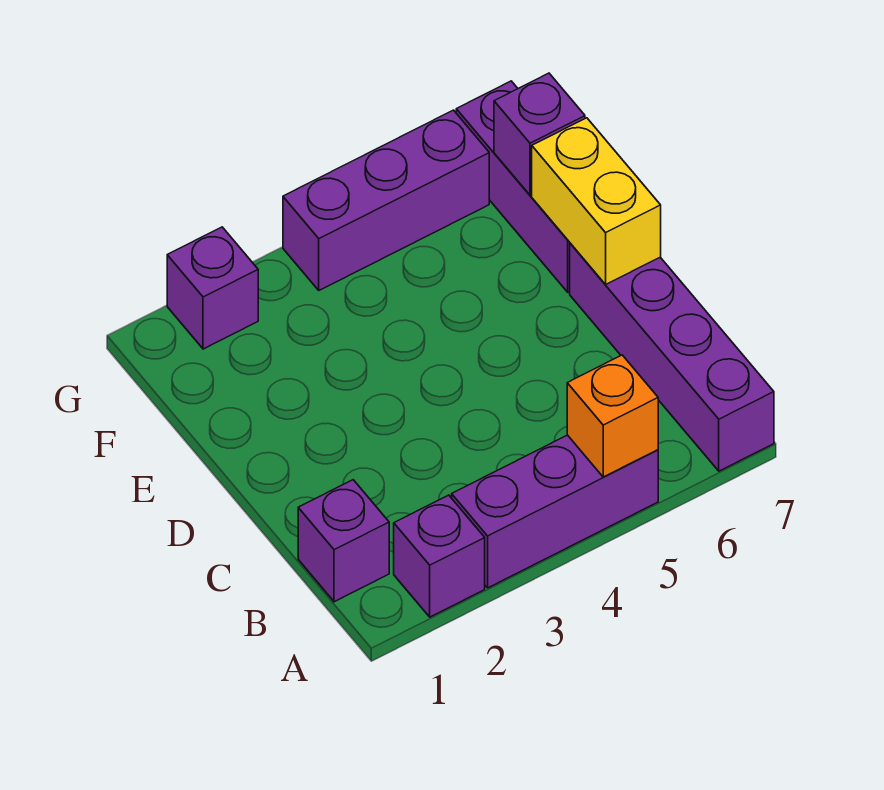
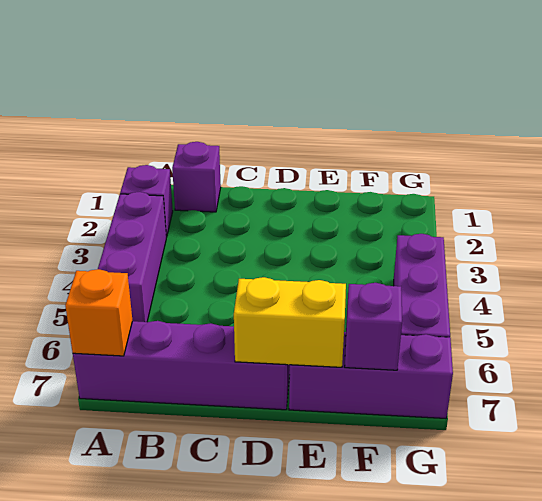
orange brick A5 level 2 -> orange brick A7 level 2
purple brick G2 level 1 -> none

